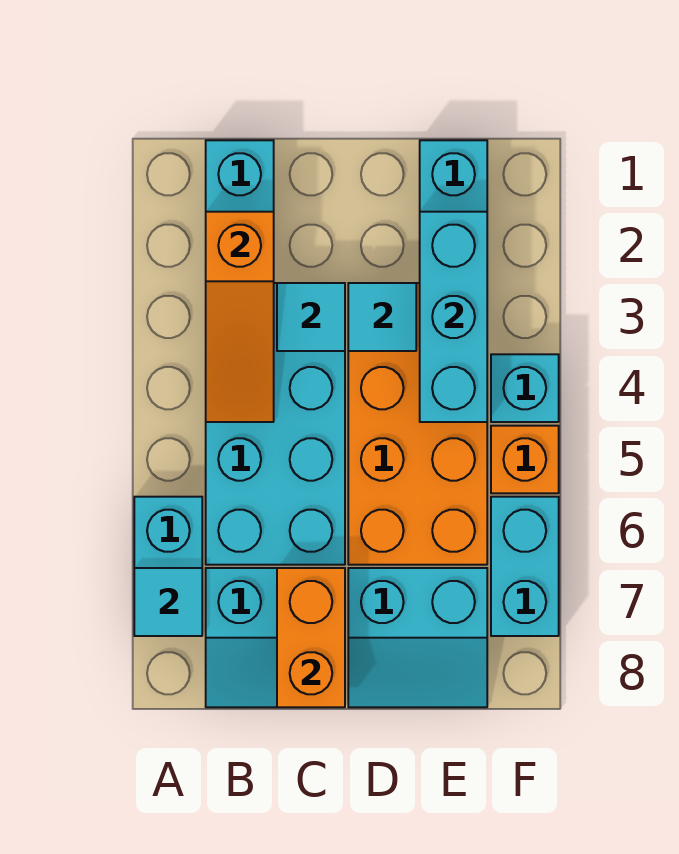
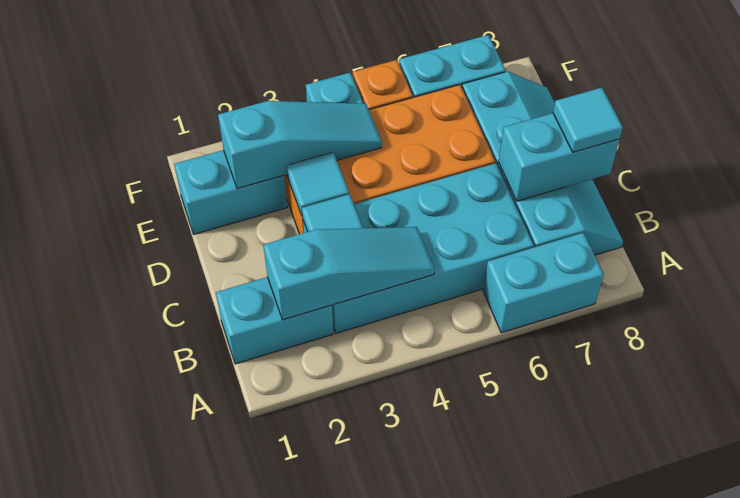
cyan tile A7 level 2 -> cyan tile C8 level 3
orange slope B2:B4 level 2 top 2 -> cyan slope B2:B4 level 2 top 2
orange brick C7:C8 level 2 -> cyan brick C7:C8 level 2
cyan brick E2:E4 level 2 -> cyan slope E2:E4 level 2 top 2

